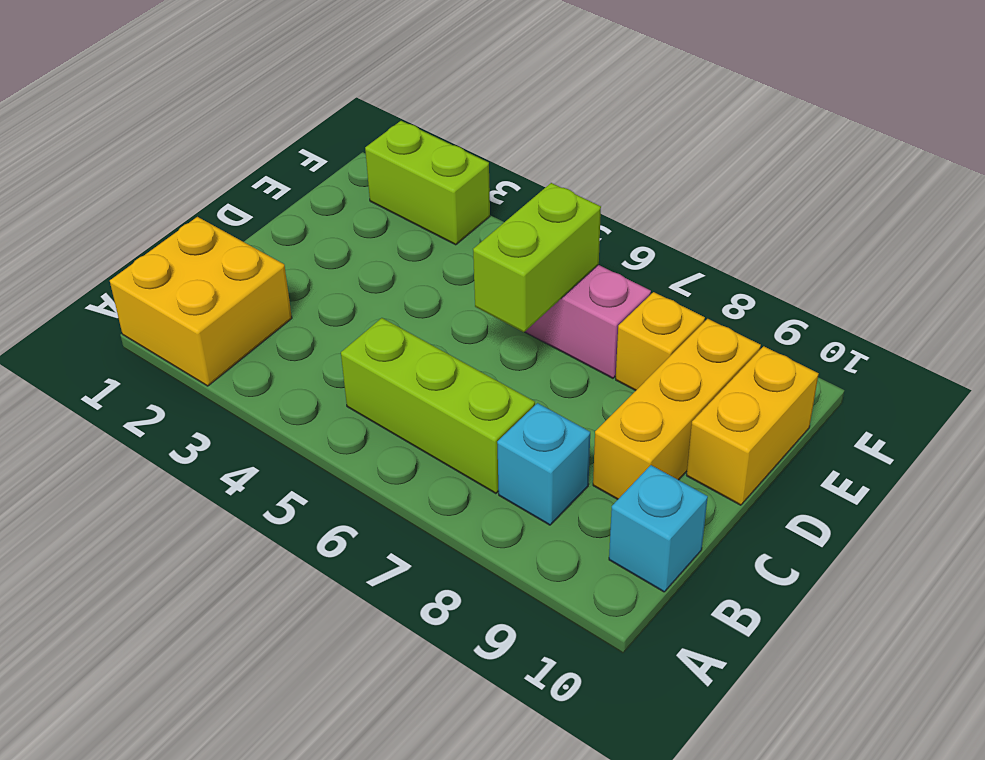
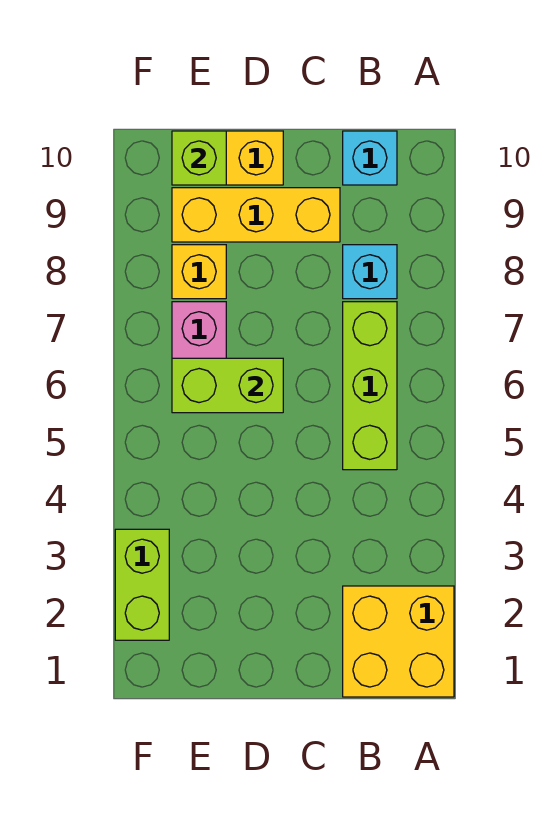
none -> lime brick E10 level 2

